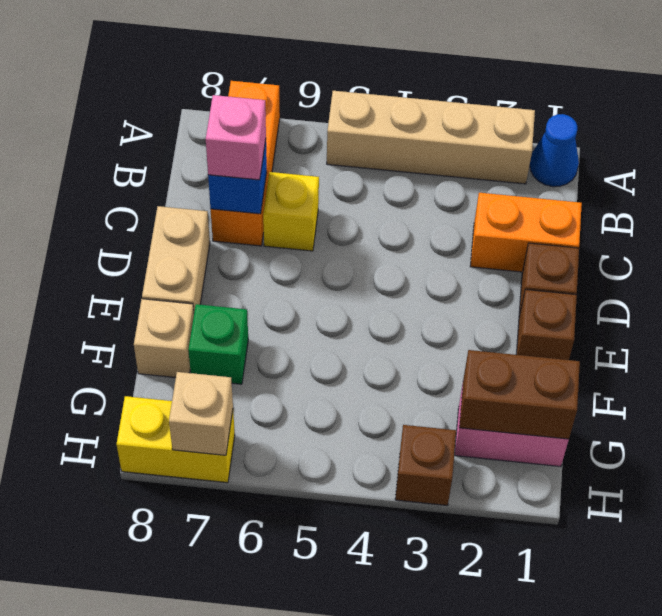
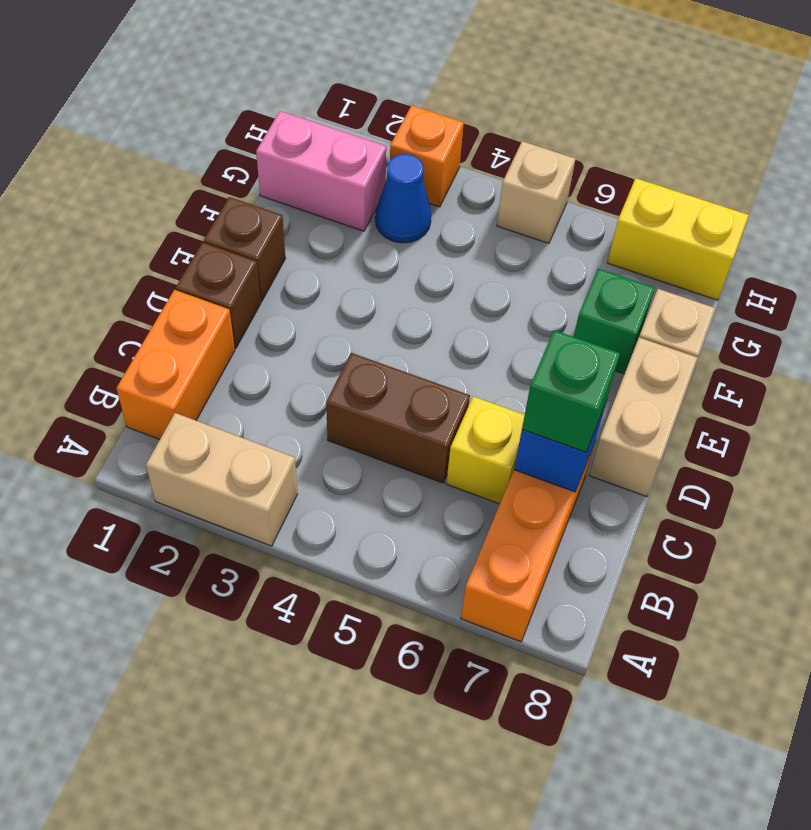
blue cone A1 level 1 -> blue cone G3 level 1
tan brick A2:A5 level 1 -> tan brick A2:A3 level 1
orange brick C1:C2 level 1 -> orange brick B1:C1 level 1
pink brick C7 level 3 -> green brick C7 level 3
brown brick G1:G2 level 2 -> brown brick C4:C5 level 1
brown brick H3 level 1 -> orange brick H3 level 1
tan brick H7 level 2 -> tan brick H5 level 1

